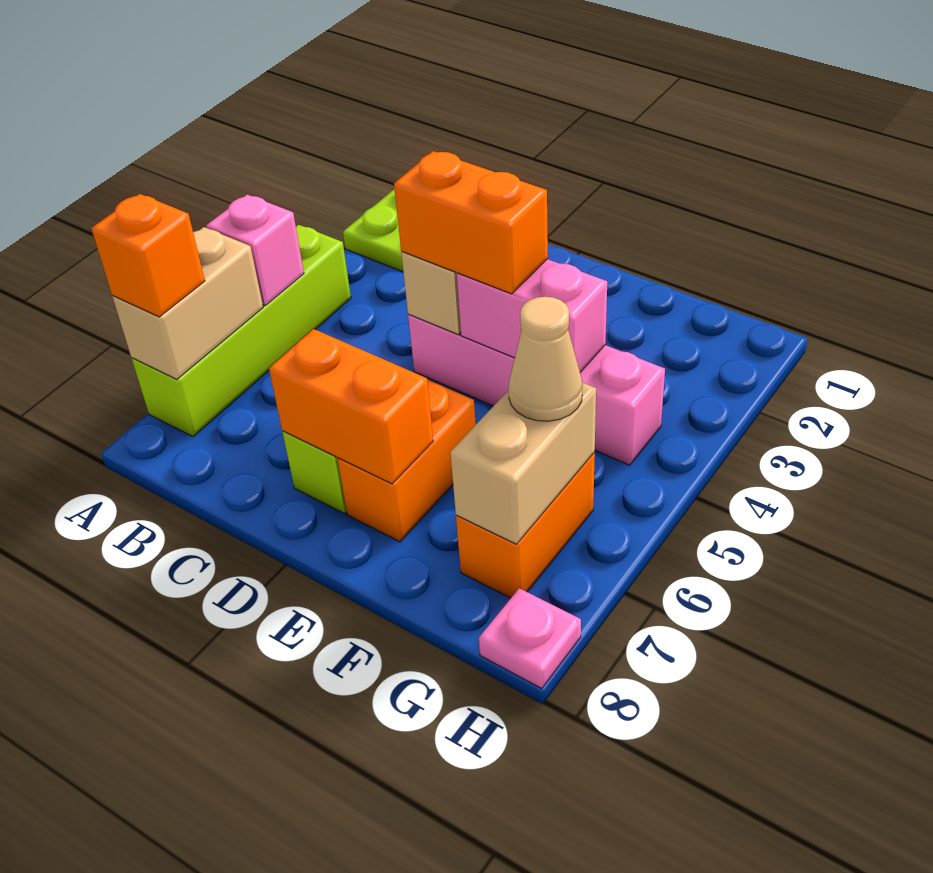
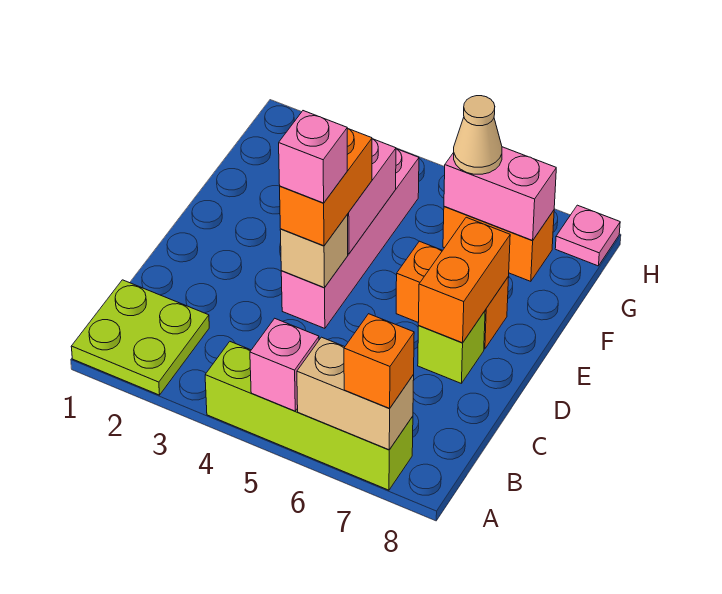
none -> pink brick D4 level 4
tan brick G6:G7 level 2 -> pink brick G6:G7 level 2

